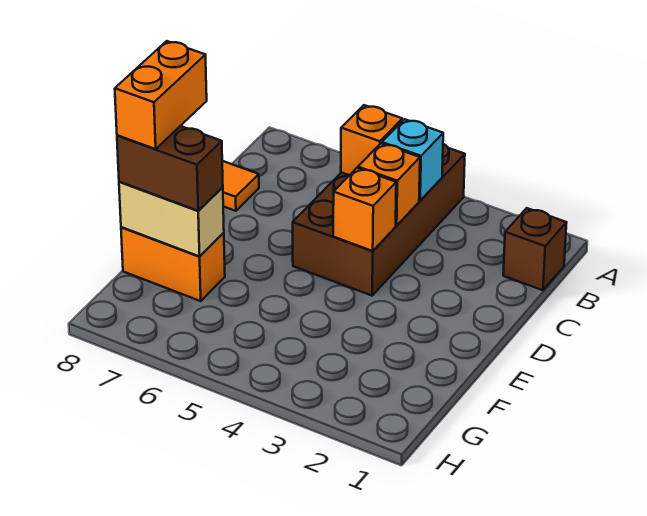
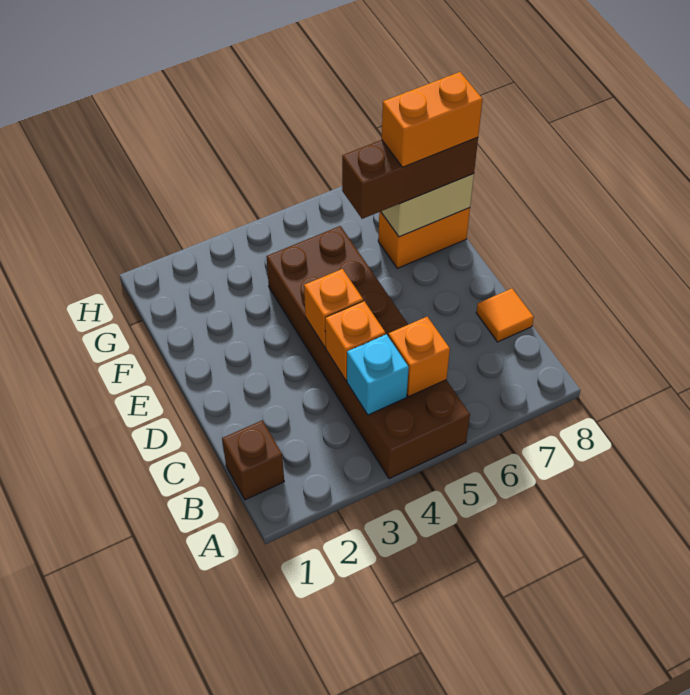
brown brick A4:D5 level 1 -> brown brick A4:F5 level 1
orange brick E8:F8 level 4 -> orange brick F7:F8 level 4
brown brick F7:F8 level 3 -> brown brick F6:F8 level 3

